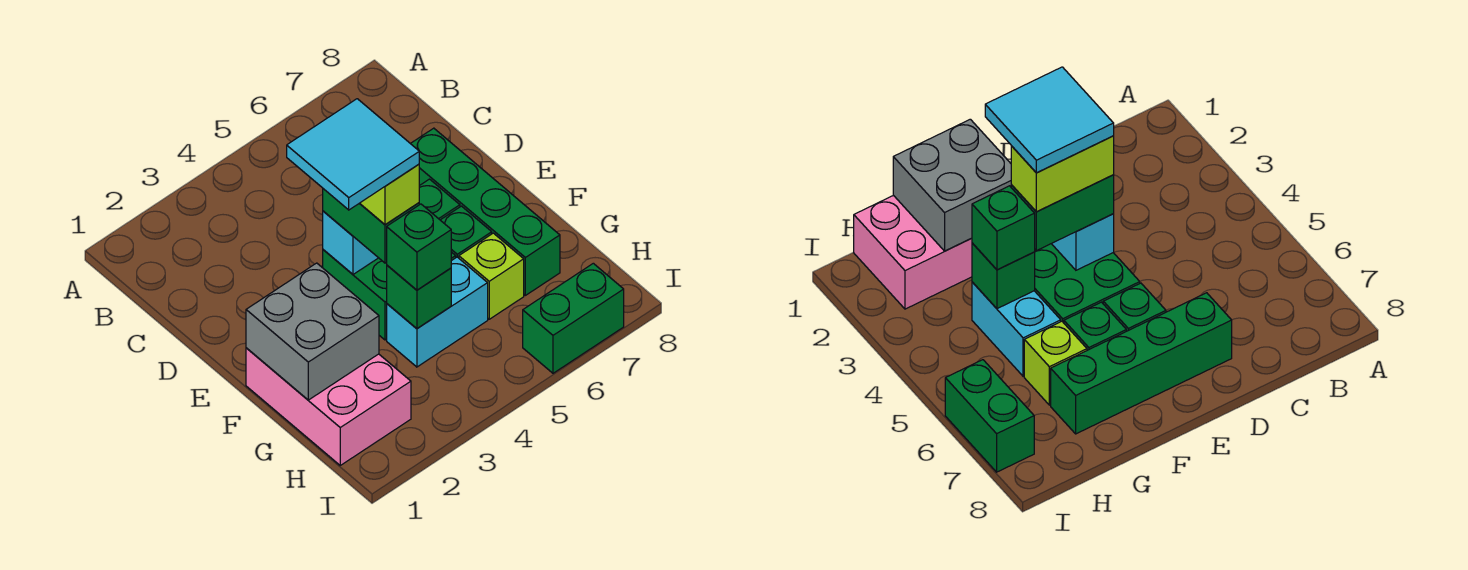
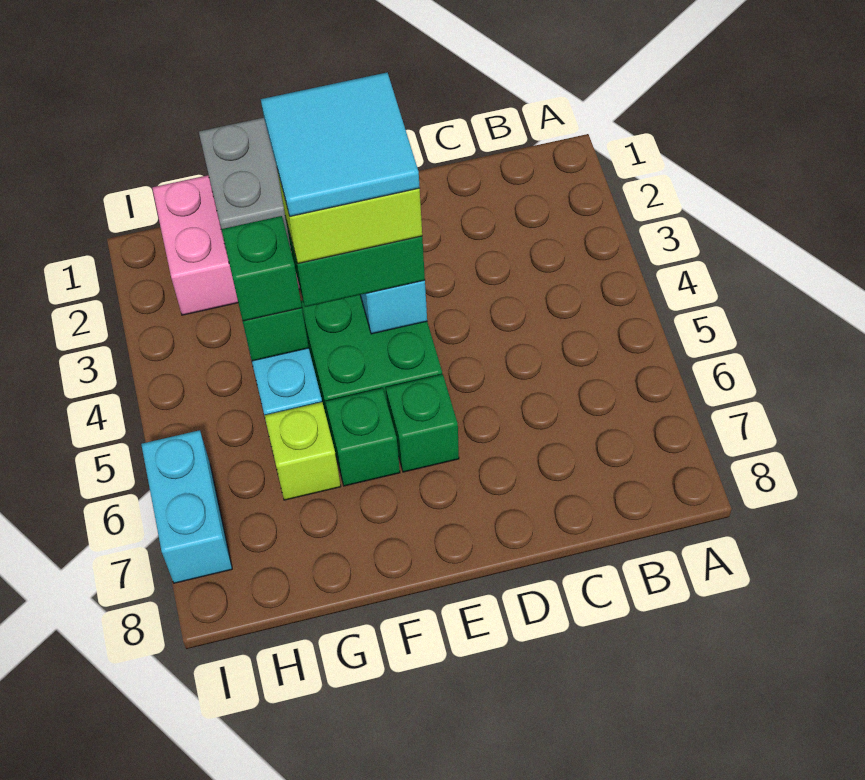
green brick D7:G7 level 1 -> none
green brick I6:I7 level 1 -> cyan brick I6:I7 level 1

